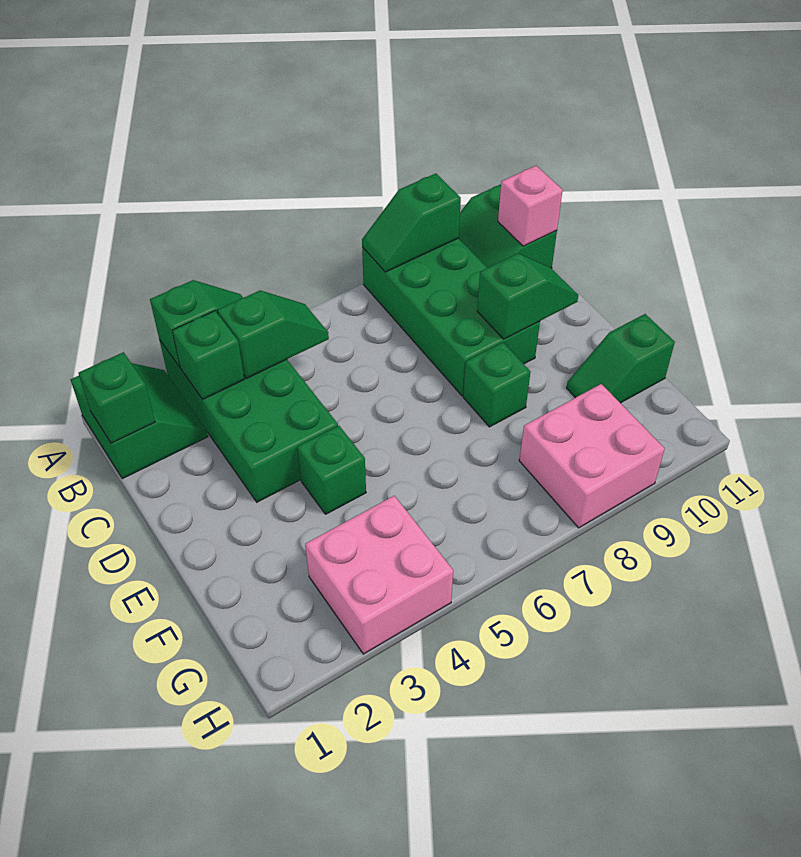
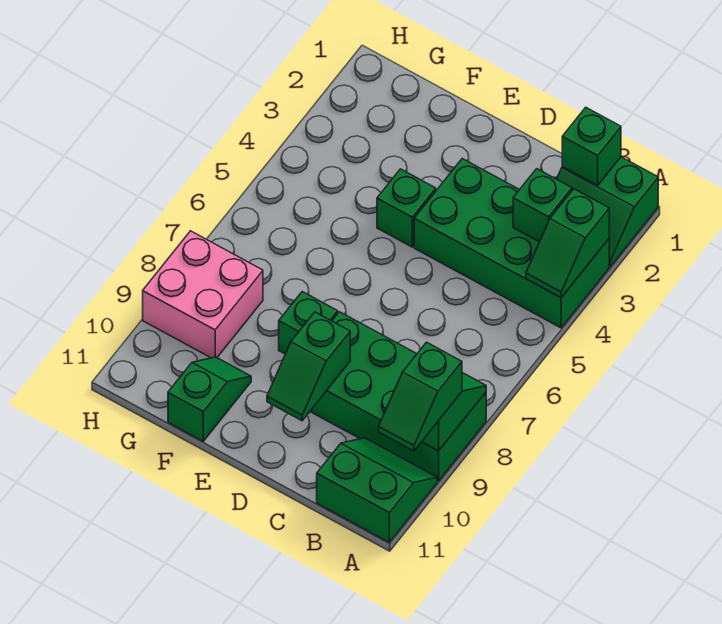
green slope B4:B5 level 2 top 4 -> green slope A9:A10 level 3 top 9
pink brick B11 level 2 -> none
pink brick G3:H4 level 1 -> none

